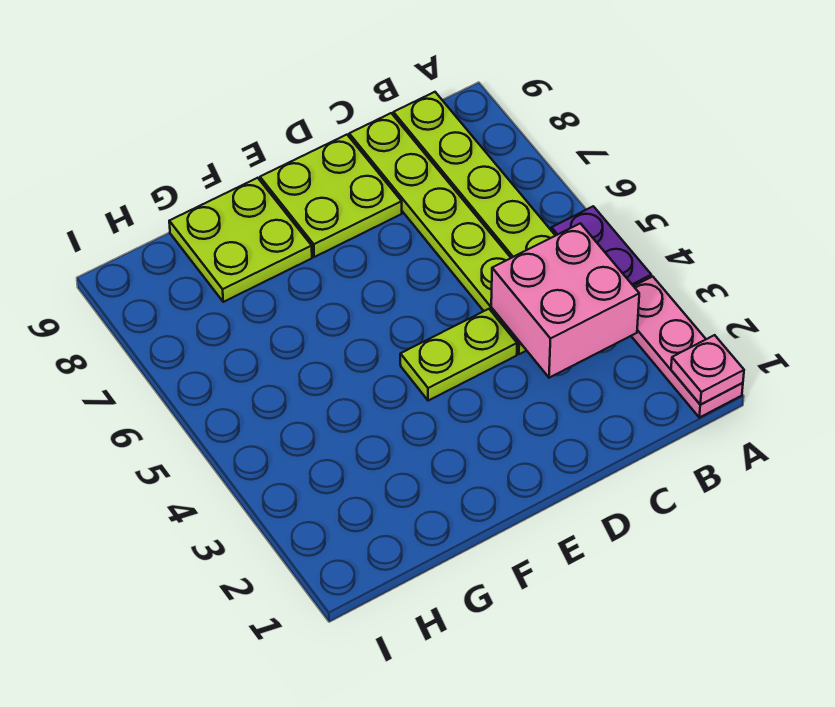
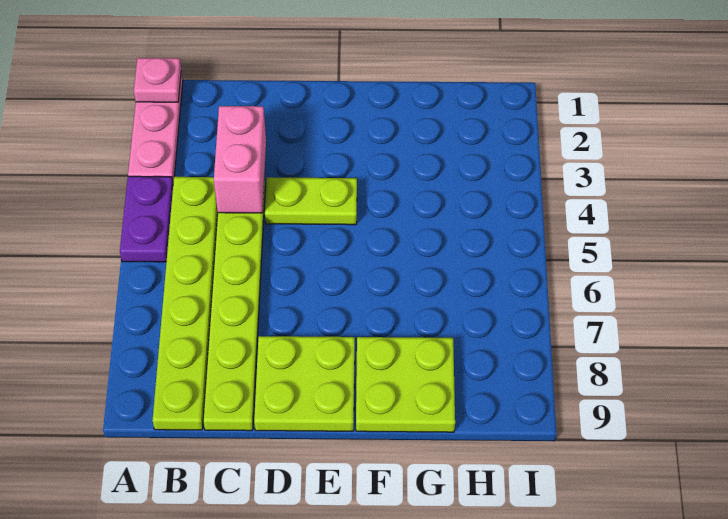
pink brick B3:C4 level 2 -> pink brick C3:C4 level 2

